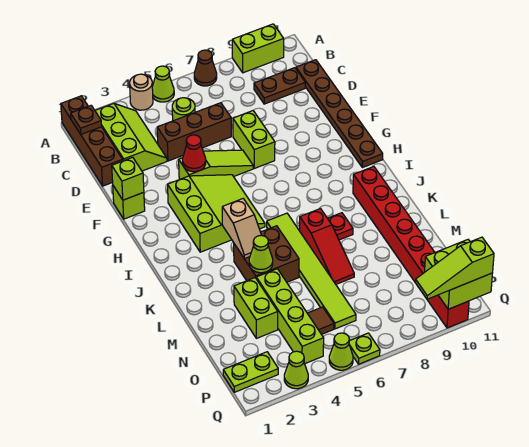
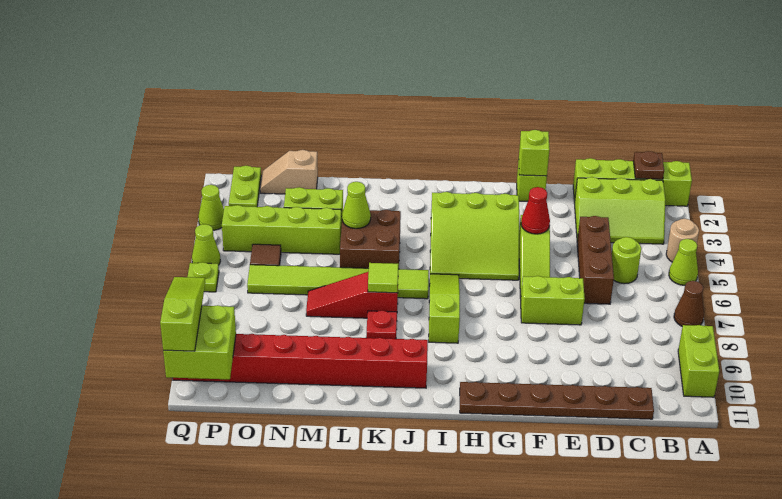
brown brick A1:D1 level 1 -> lime brick A1:D1 level 1
brown plate C9:C10 level 1 -> none
none -> lime slope I6:I8 level 1 top 8
tan slope J4:K4 level 2 top J -> tan slope N1:O1 level 1 top N
none -> lime tile K7 level 2

